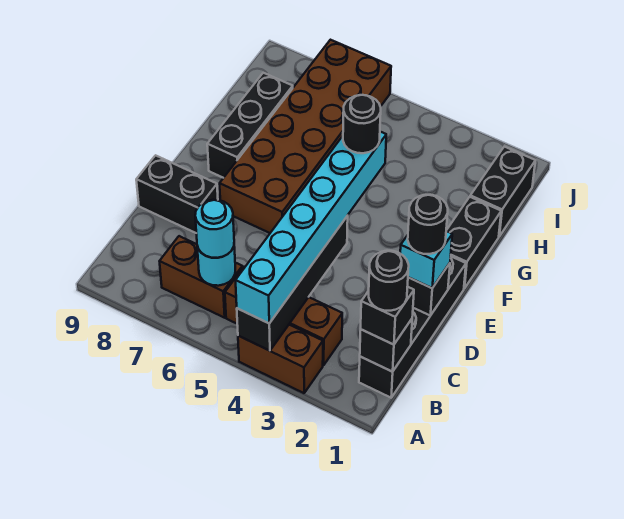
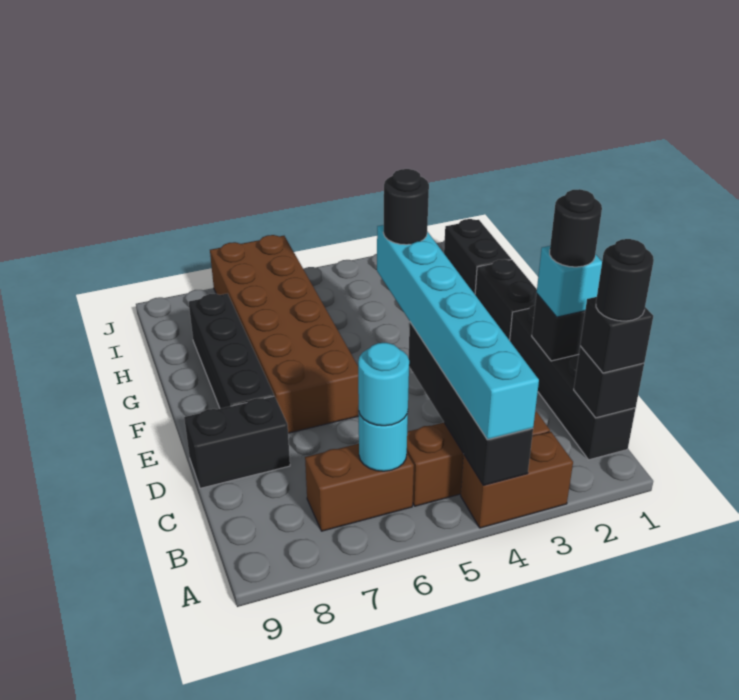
black brick F8:H8 level 1 -> black brick E8:H8 level 1

